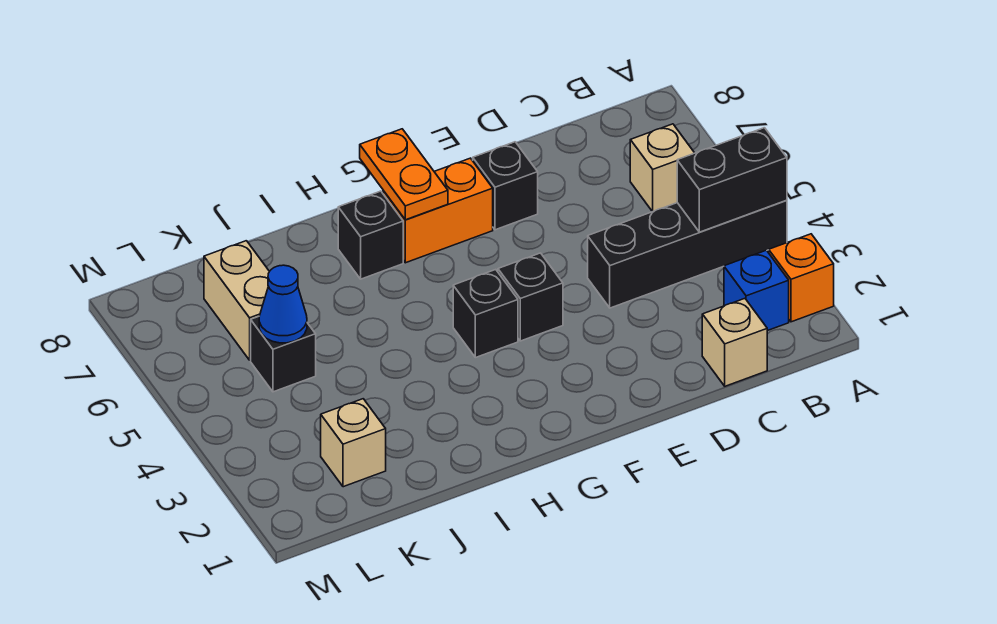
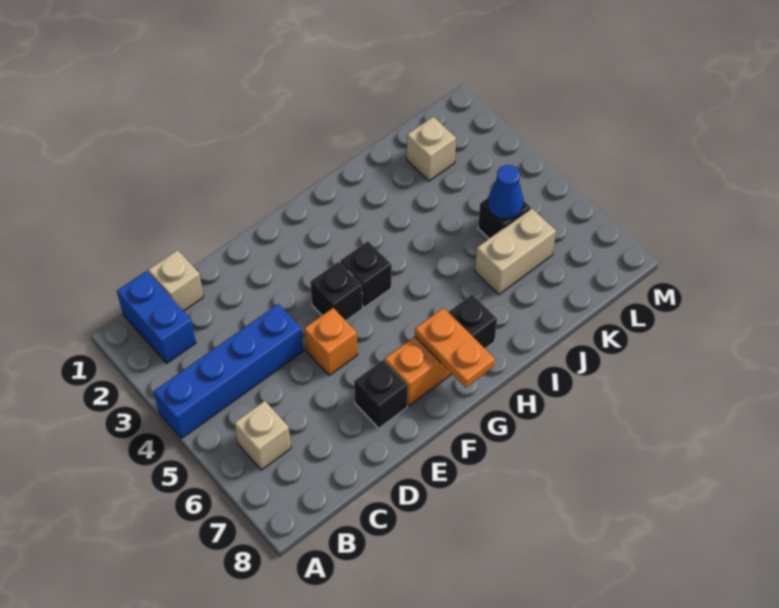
orange brick A2 level 1 -> orange brick E5 level 1
black brick A4:D4 level 1 -> blue brick A4:D4 level 1
black brick A4:B4 level 2 -> none
blue brick B2 level 1 -> blue brick B1:B2 level 1
tan brick K6:K7 level 1 -> tan brick J6:K6 level 1

